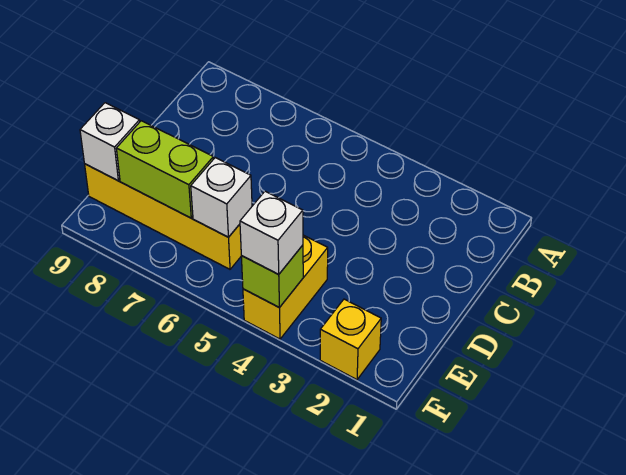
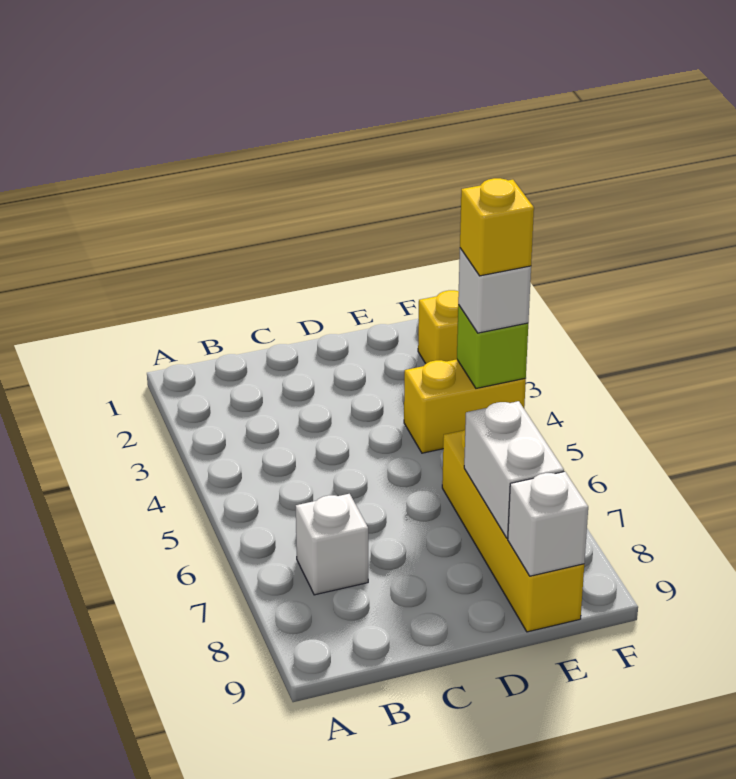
white brick E6 level 2 -> white brick B7 level 1
lime brick E7:E8 level 2 -> white brick E7:E8 level 2
none -> yellow brick F4 level 4

